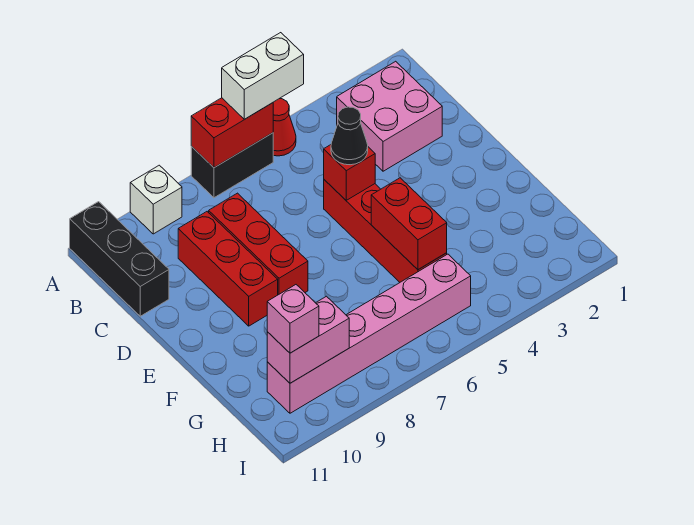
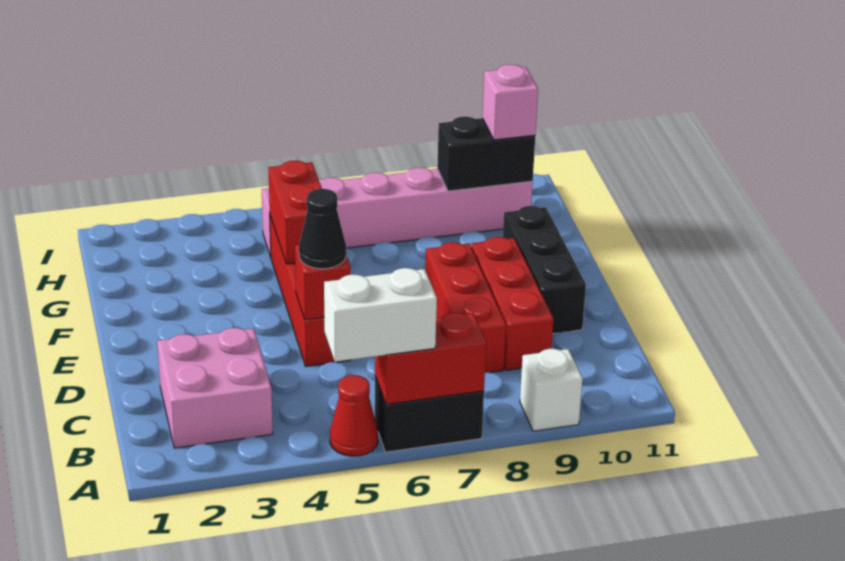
black brick A11:C11 level 1 -> black brick D10:F10 level 1
pink brick H9:H10 level 2 -> black brick H9:H10 level 2

